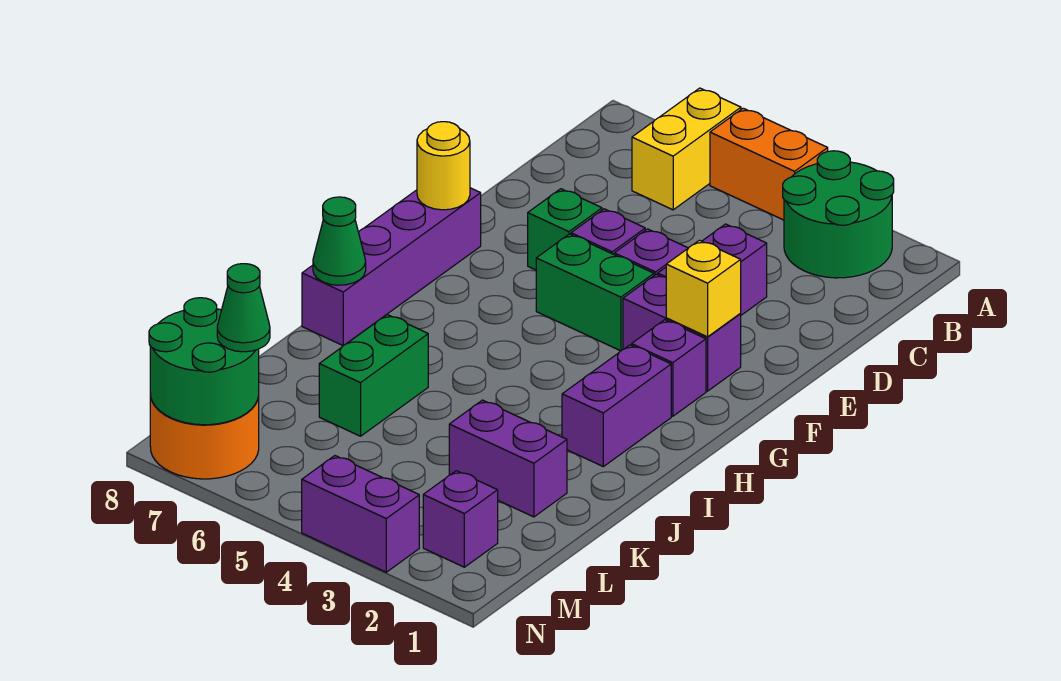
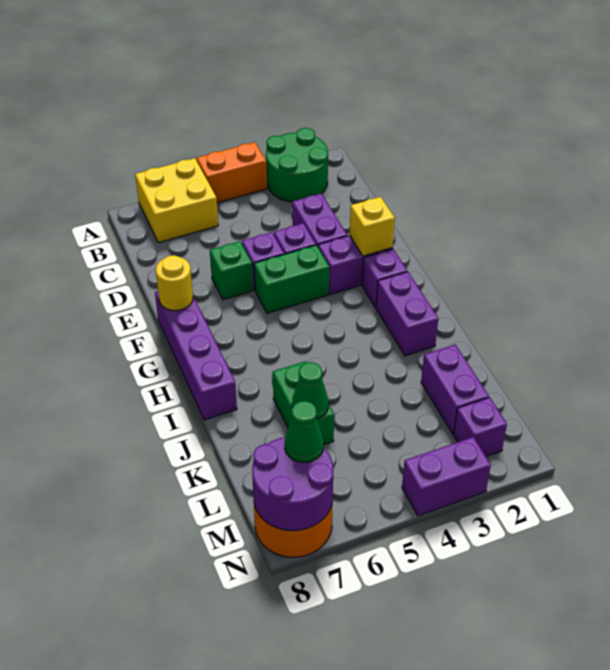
yellow brick A6:B6 level 1 -> yellow brick A6:B7 level 1
green cone I8 level 2 -> green cone K6 level 2
purple brick K2:K3 level 1 -> purple brick K2:L2 level 1
green round brick M7:N8 level 2 -> purple round brick M7:N8 level 2

